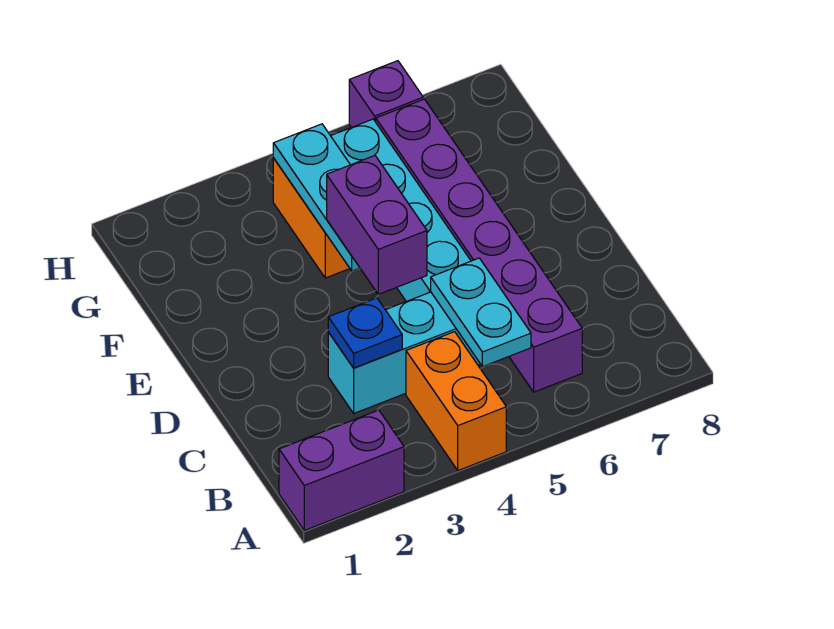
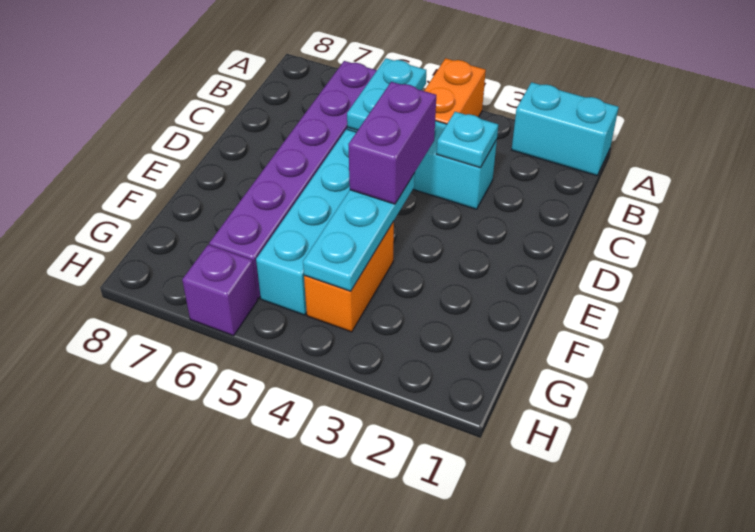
purple brick A1:A2 level 1 -> cyan brick A1:A2 level 1
blue plate C3 level 2 -> cyan plate C3 level 2

